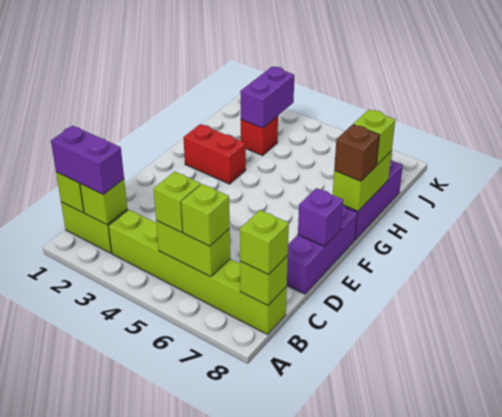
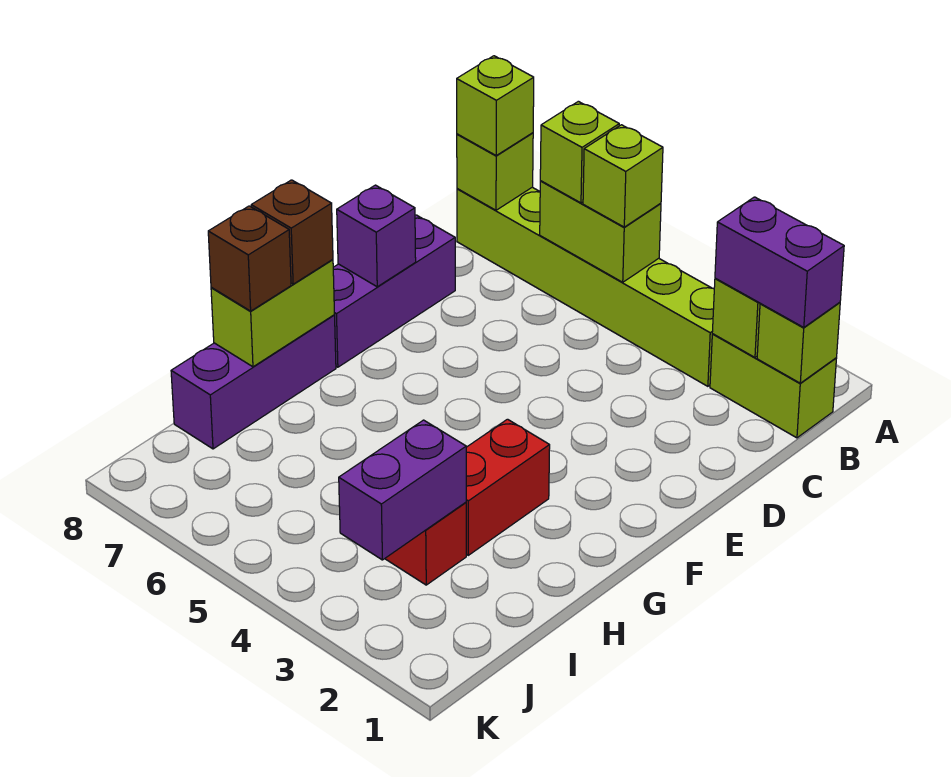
red brick G2:G3 level 1 -> red brick G3:H3 level 1
lime brick H8 level 3 -> brown brick H8 level 3

